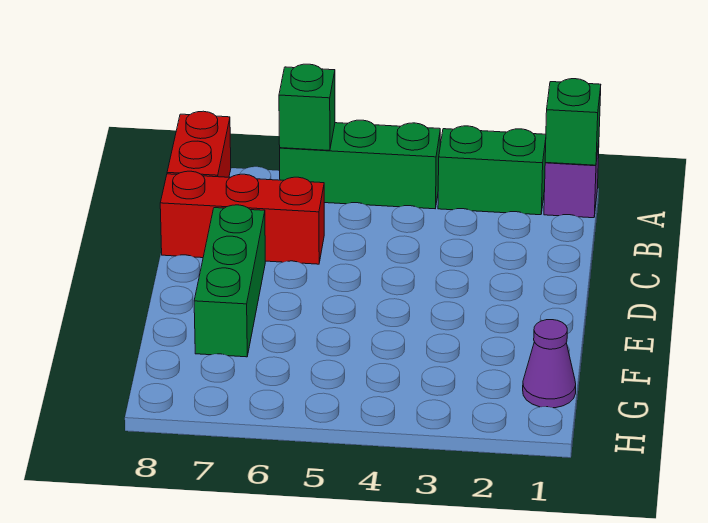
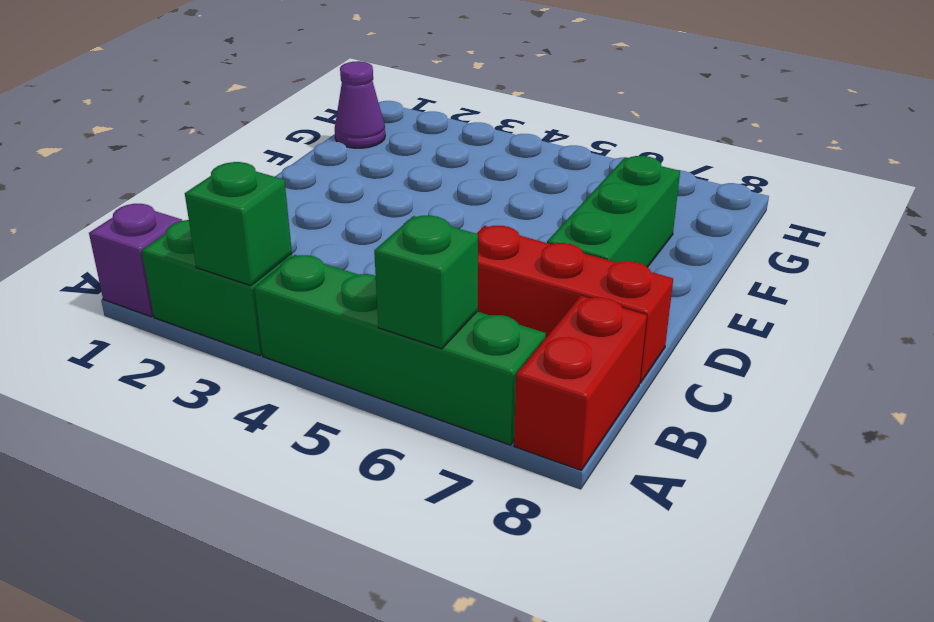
green brick A1 level 2 -> green brick A3 level 2
green brick A4:A6 level 1 -> green brick A4:A7 level 1

